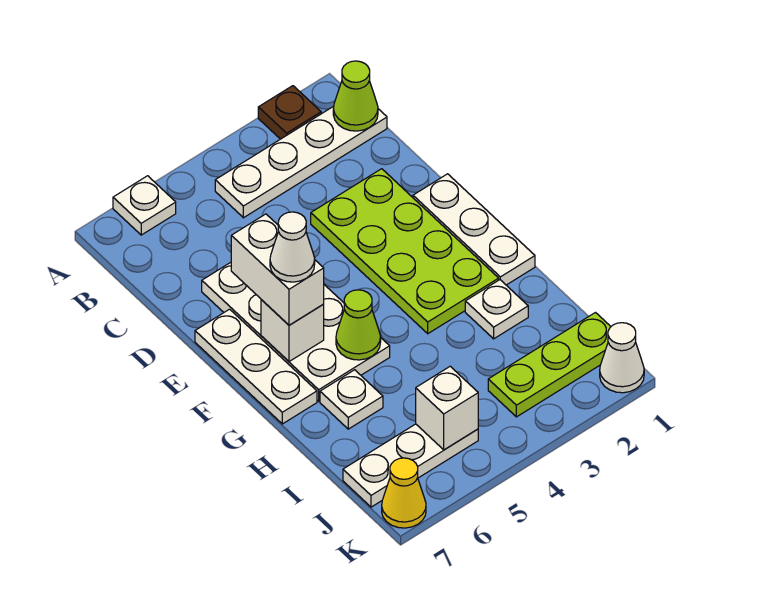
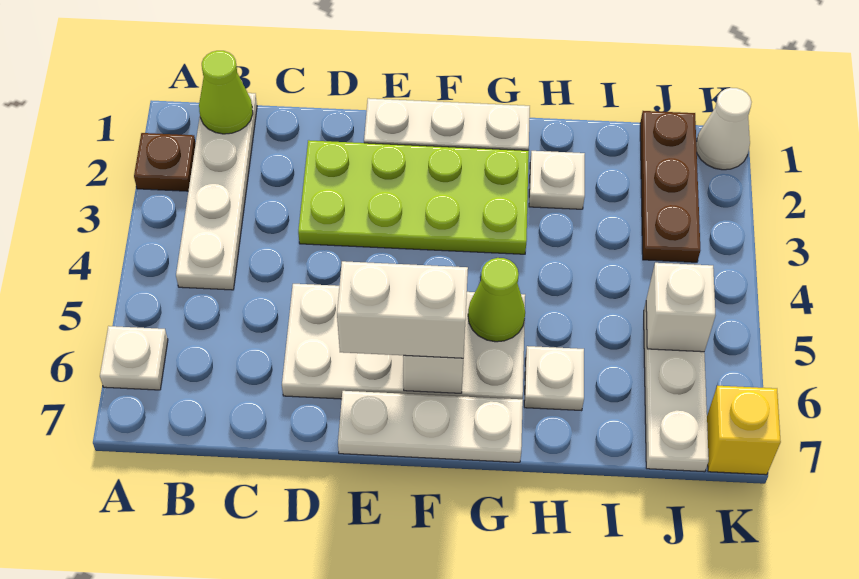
white cone F6 level 4 -> none
lime plate J1:J3 level 1 -> brown plate J1:J3 level 1
yellow cone K7 level 1 -> yellow brick K7 level 1

